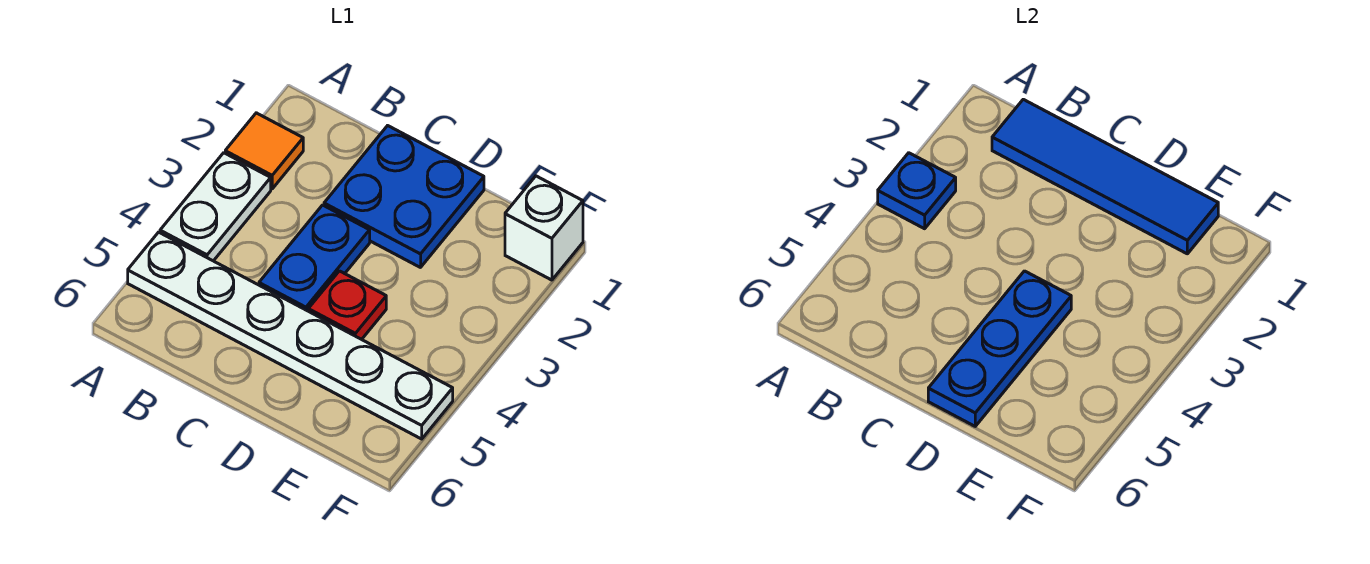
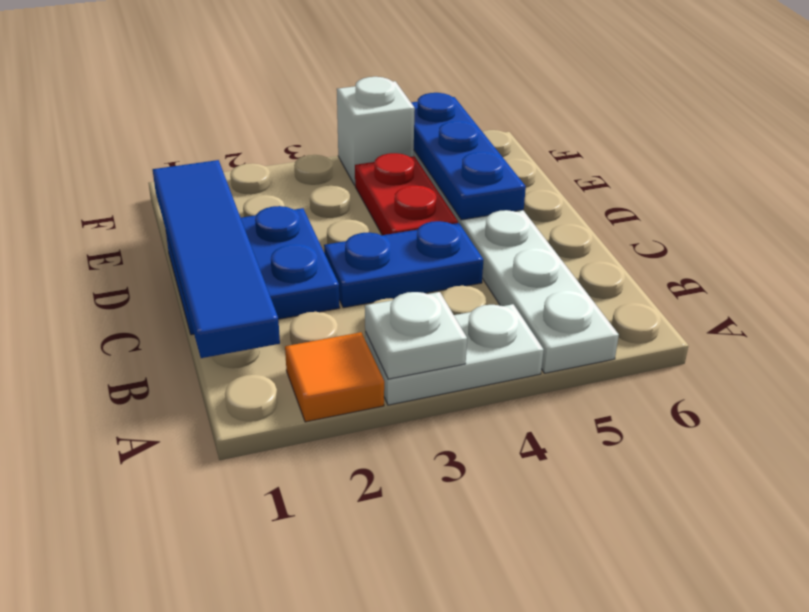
blue plate A3 level 2 -> white plate A3 level 2
red plate D4 level 1 -> red plate D4:E4 level 1
blue plate D4:D6 level 2 -> blue plate D5:F5 level 2
white brick F1 level 1 -> white brick F4 level 1

